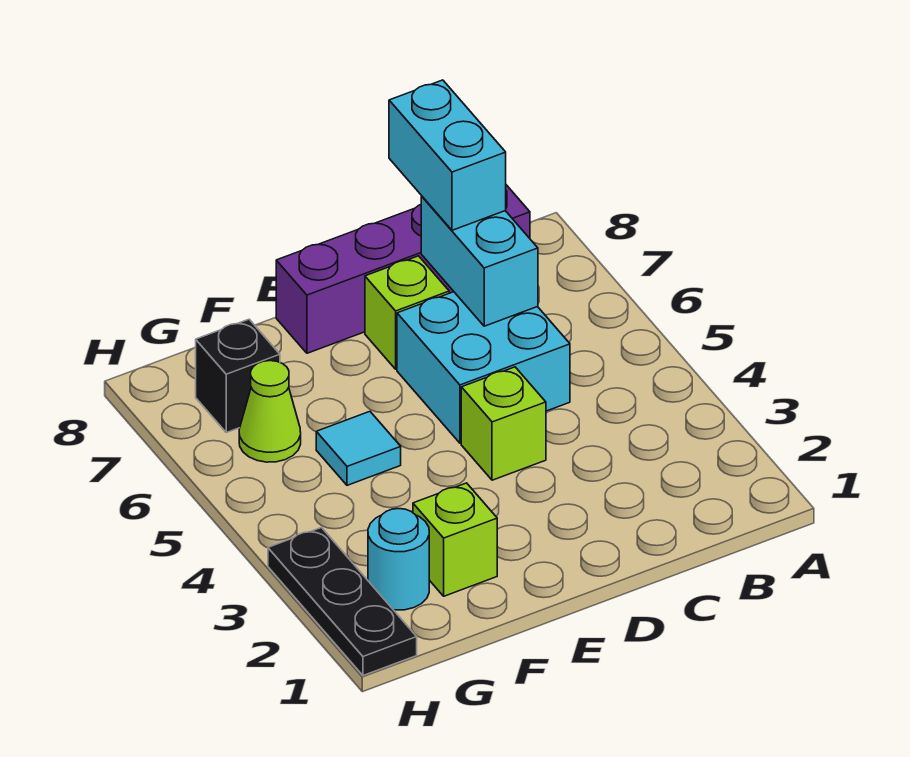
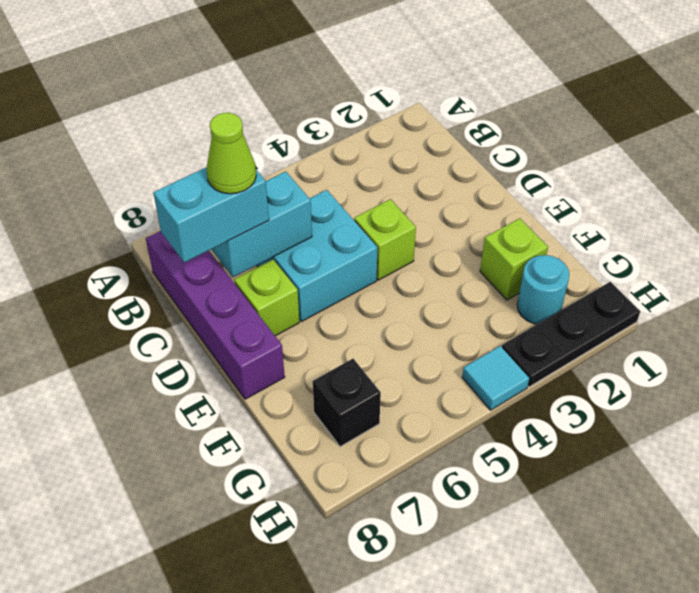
cyan tile F5 level 1 -> cyan tile H4 level 1
lime cone G6 level 1 -> lime cone C7 level 4

